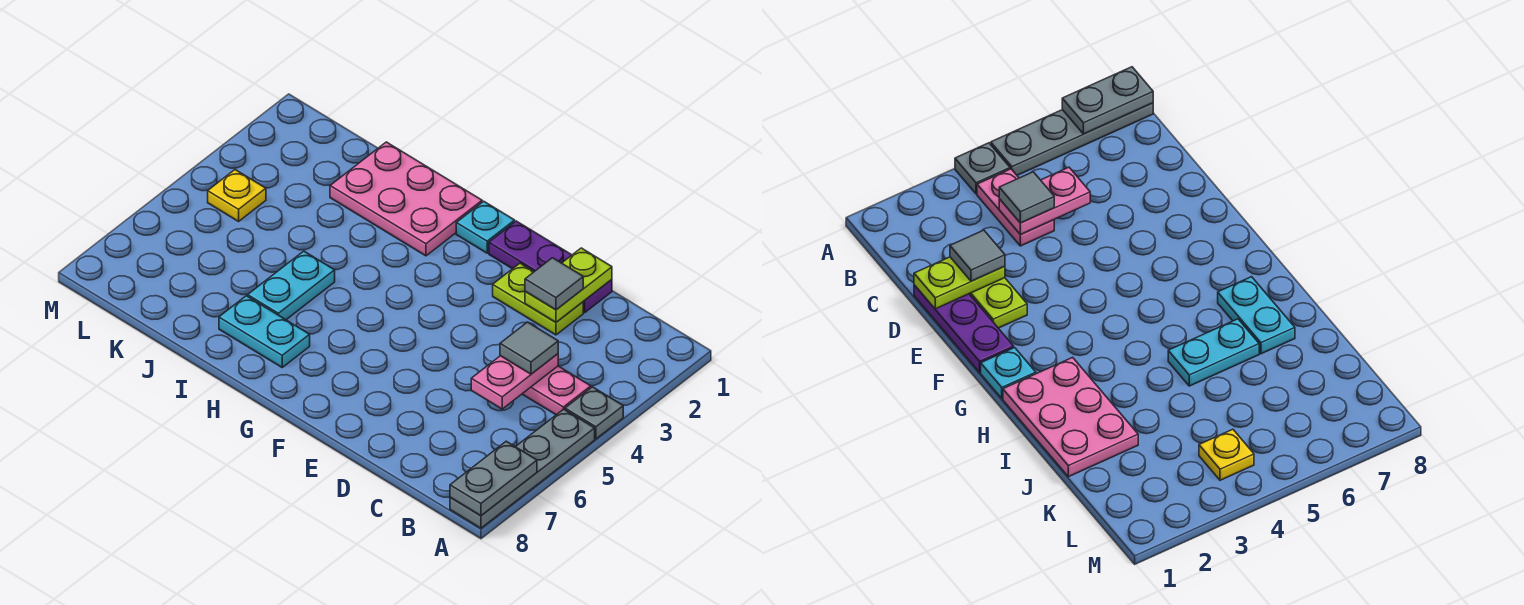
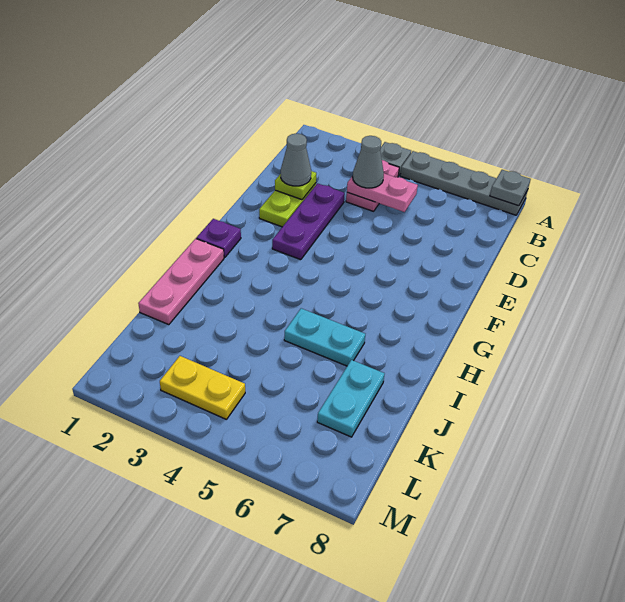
grey plate A7:A8 level 2 -> grey plate A8 level 2
grey tile C4 level 3 -> grey cone C4 level 3
purple plate D1:F1 level 1 -> purple plate D3:F3 level 1
lime plate D1:D2 level 2 -> lime plate D2 level 2
grey tile D2 level 3 -> grey cone D2 level 3
cyan plate G1 level 1 -> purple plate G1 level 1
pink plate H1:J2 level 1 -> pink plate H1:J1 level 1
cyan plate H7:I7 level 1 -> cyan plate J7:K7 level 1
yellow plate L4 level 1 -> yellow plate L3:L4 level 1

